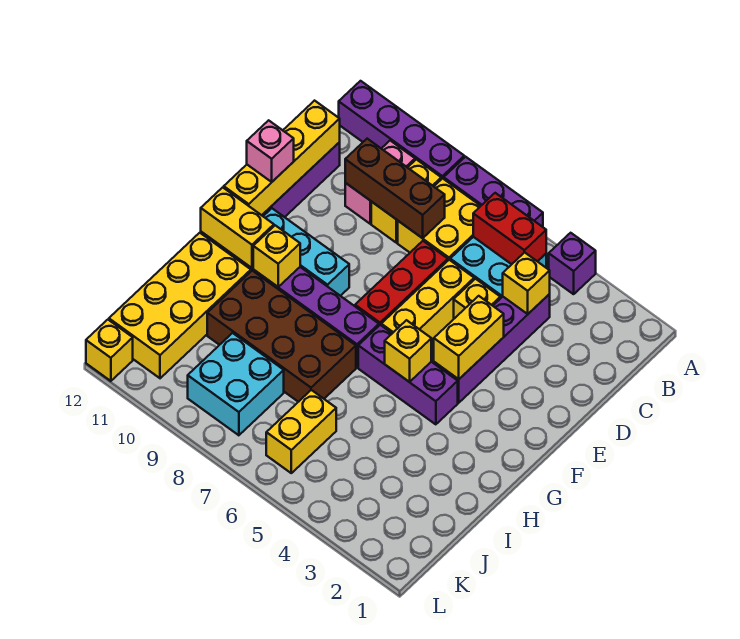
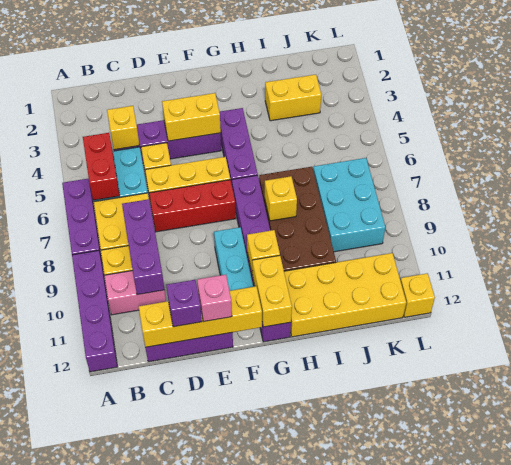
purple brick A4 level 1 -> purple brick D12 level 3
brown brick C8:C10 level 2 -> purple brick C8:C10 level 2
yellow brick G5 level 2 -> yellow brick H8 level 2
yellow brick J6:K6 level 1 -> yellow brick I3:J3 level 1
cyan brick J8:K9 level 1 -> cyan brick J7:K9 level 1

